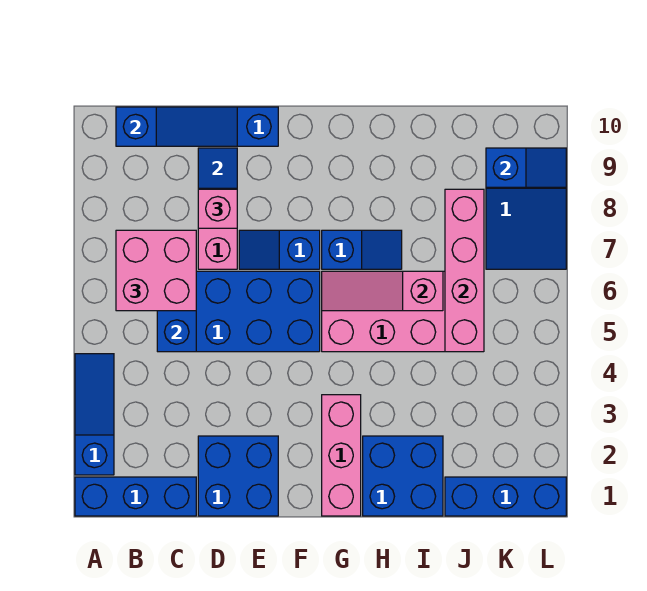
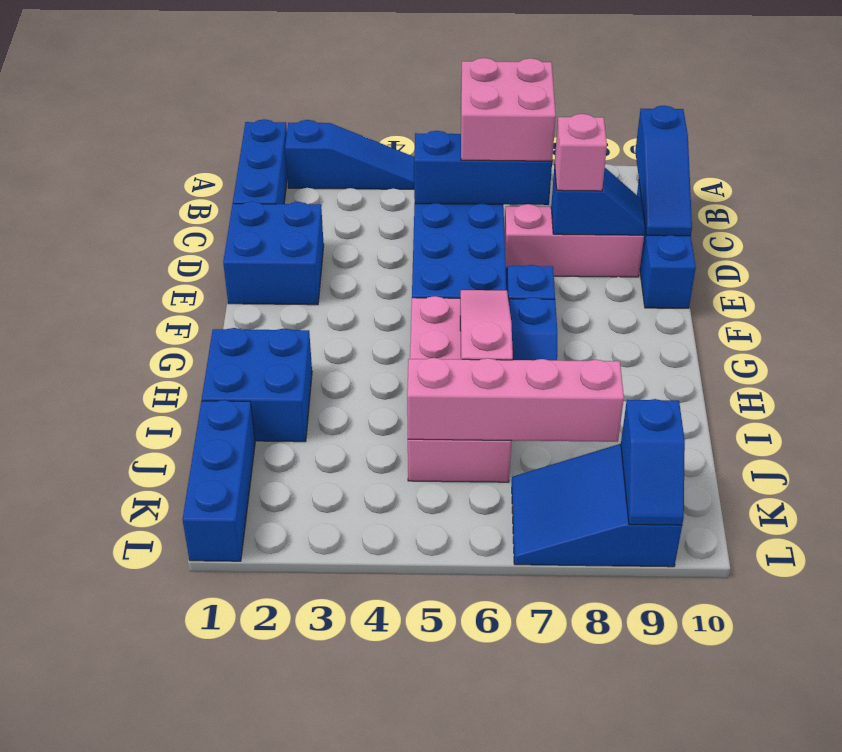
pink brick G1:G3 level 1 -> none

